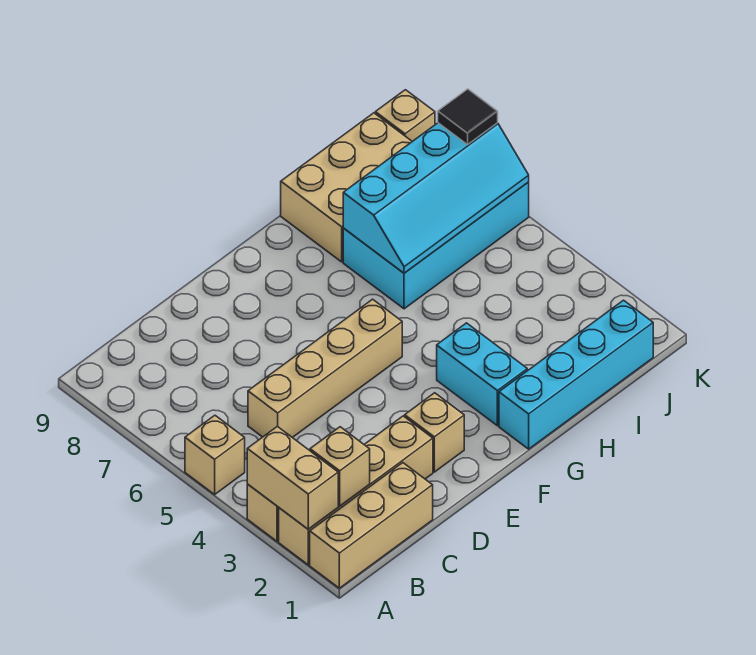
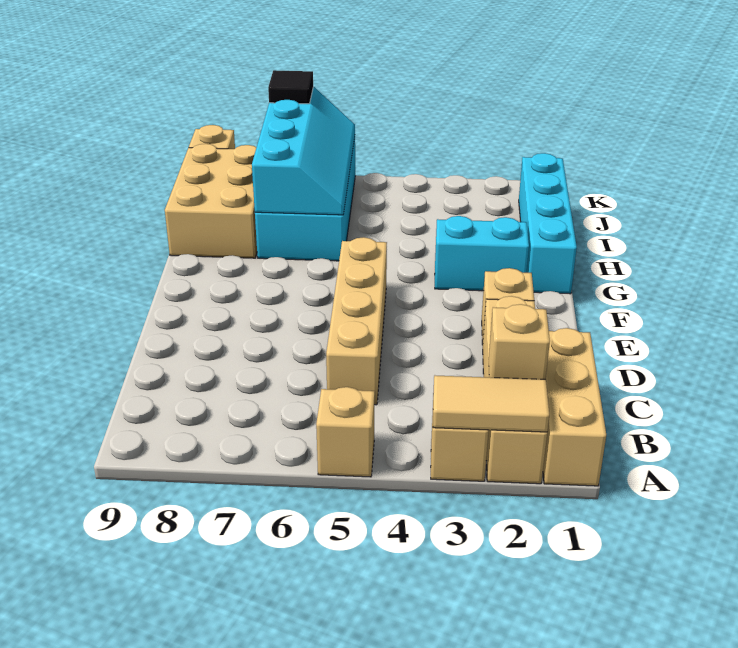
tan brick A2:A3 level 2 -> tan tile A2:A3 level 2

